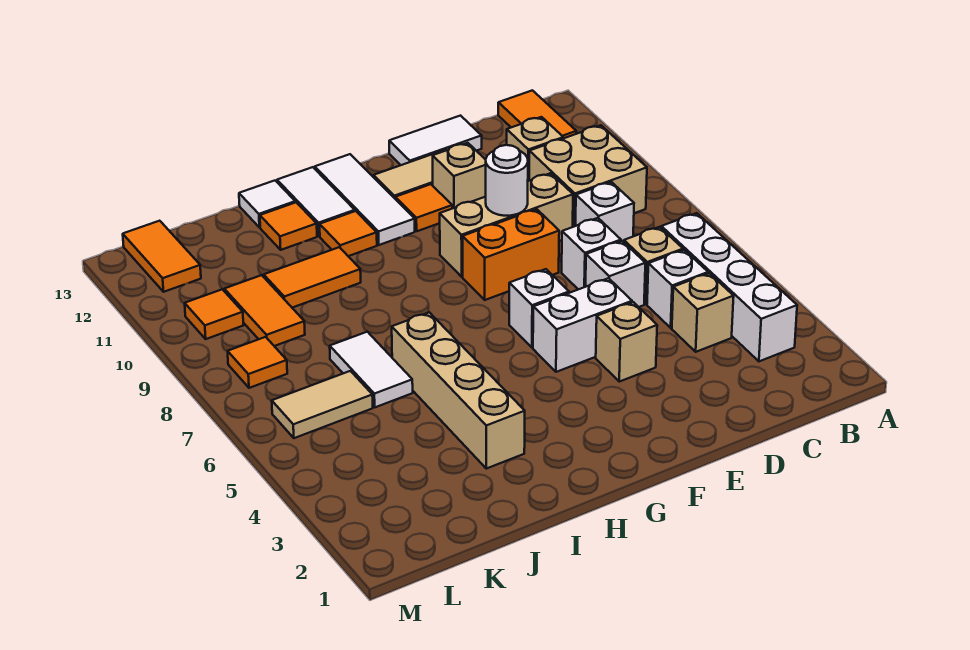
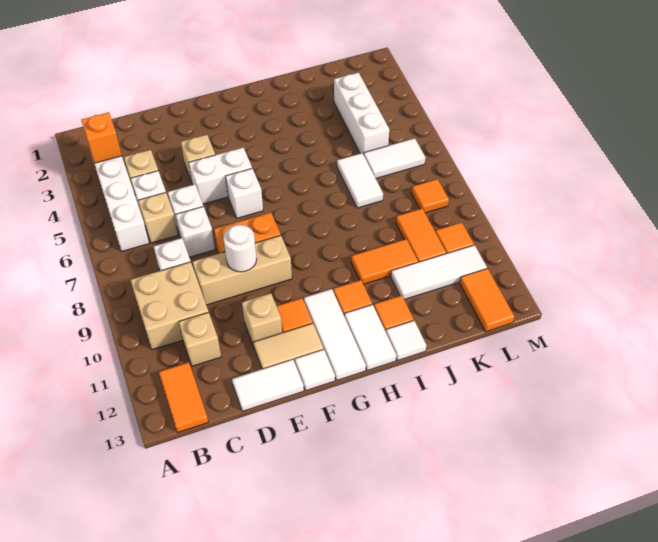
none -> orange brick B3 level 2
none -> white tile F13 level 1
tan brick I3:I6 level 1 -> none
none -> white tile J11:L11 level 1
none -> white brick K3:K5 level 1
tan tile K6:L6 level 1 -> white tile K6:L6 level 1

